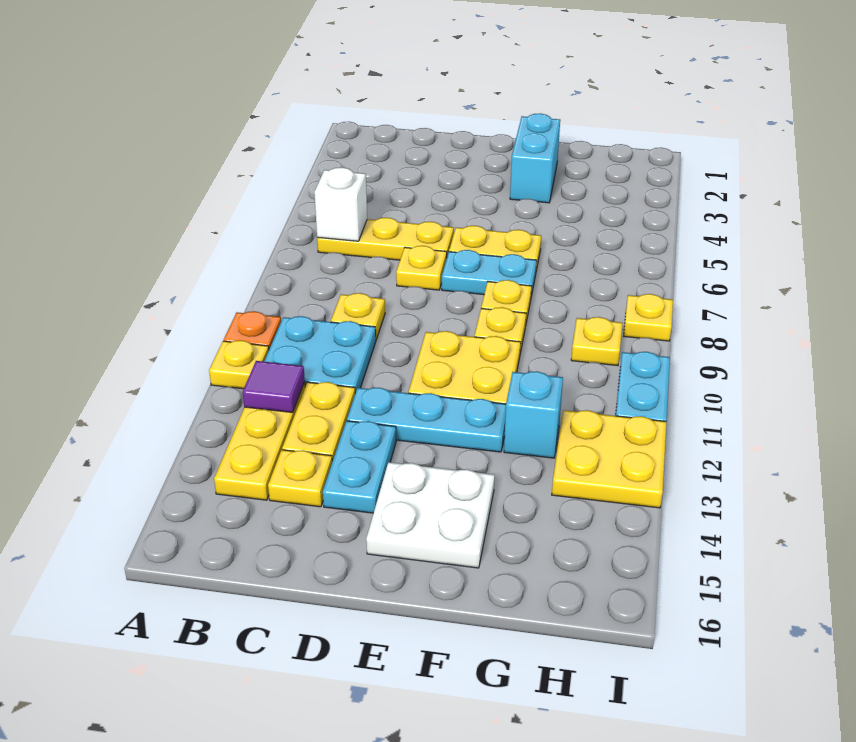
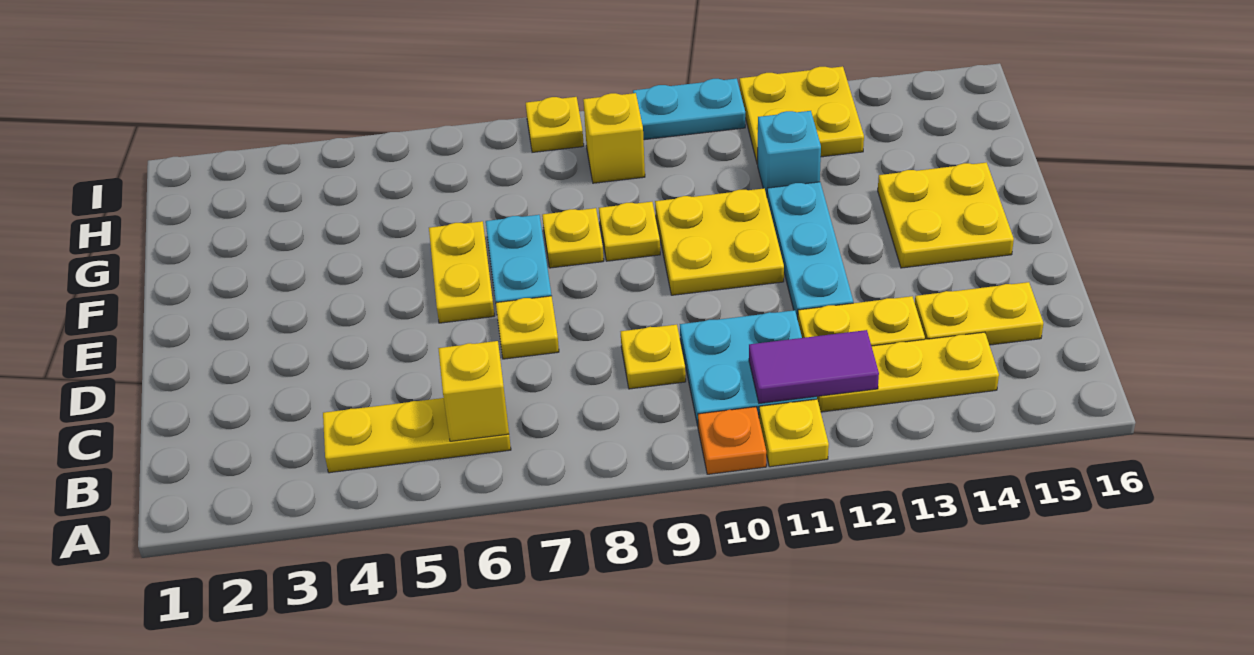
yellow plate B6:D6 level 1 -> yellow plate B4:B6 level 1
white brick B6 level 2 -> yellow brick B6 level 2
purple tile B12 level 2 -> purple tile B11:B12 level 2
yellow plate C14 level 1 -> yellow plate C14:C15 level 1
cyan plate D13:D14 level 1 -> none
white plate E14:F15 level 1 -> yellow plate E14:F15 level 1
cyan brick F2:F3 level 1 -> none
yellow plate H9 level 1 -> yellow brick H9 level 1

